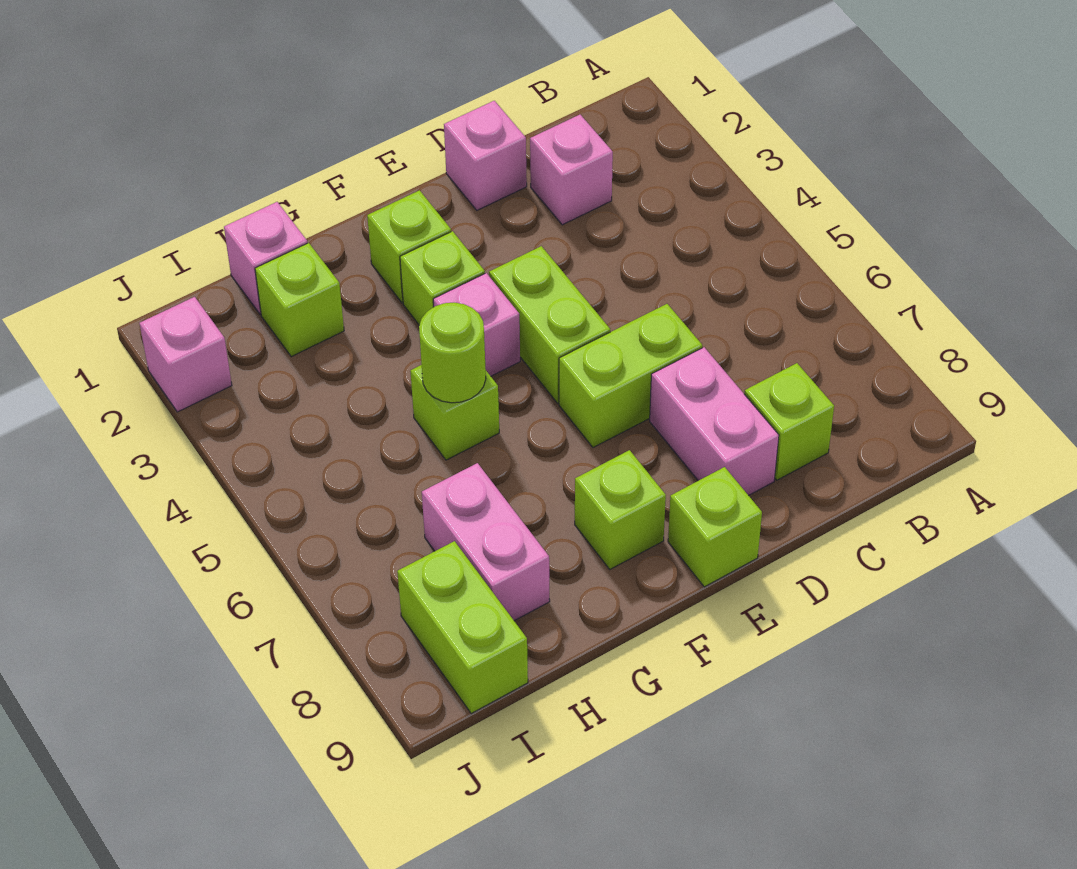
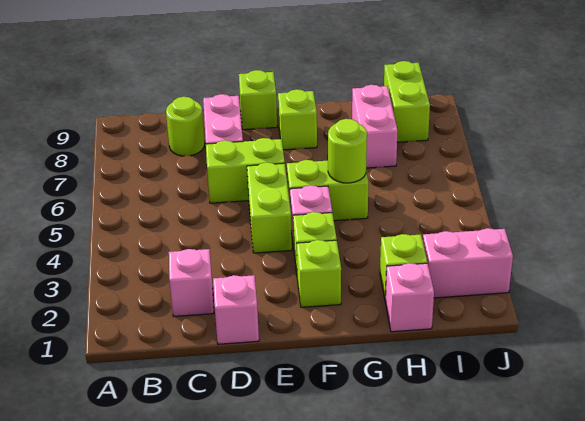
lime brick C8 level 1 -> lime round brick C8 level 1
lime brick G5 level 1 -> lime brick F5:G5 level 1
pink brick J2 level 1 -> pink brick I2:J2 level 1

